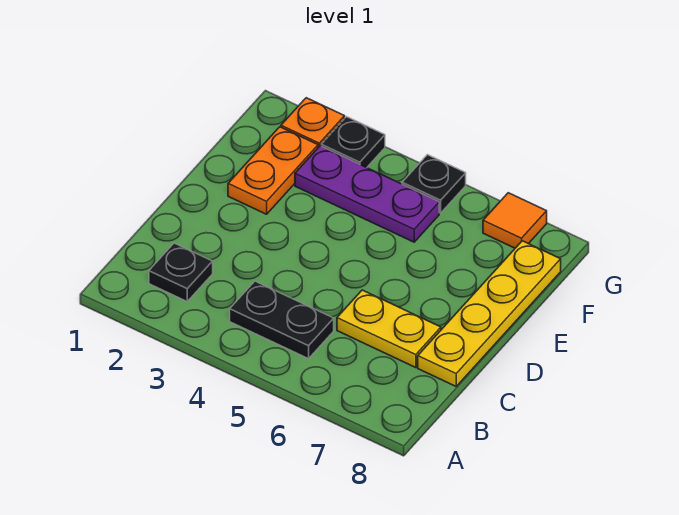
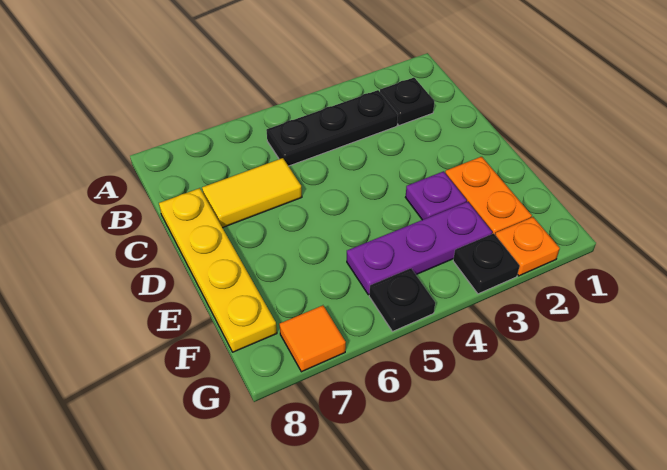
black plate B4:B5 level 1 -> black plate B3:B5 level 1
yellow plate C6:C7 level 1 -> yellow tile C6:C7 level 1
none -> purple plate E3 level 1

